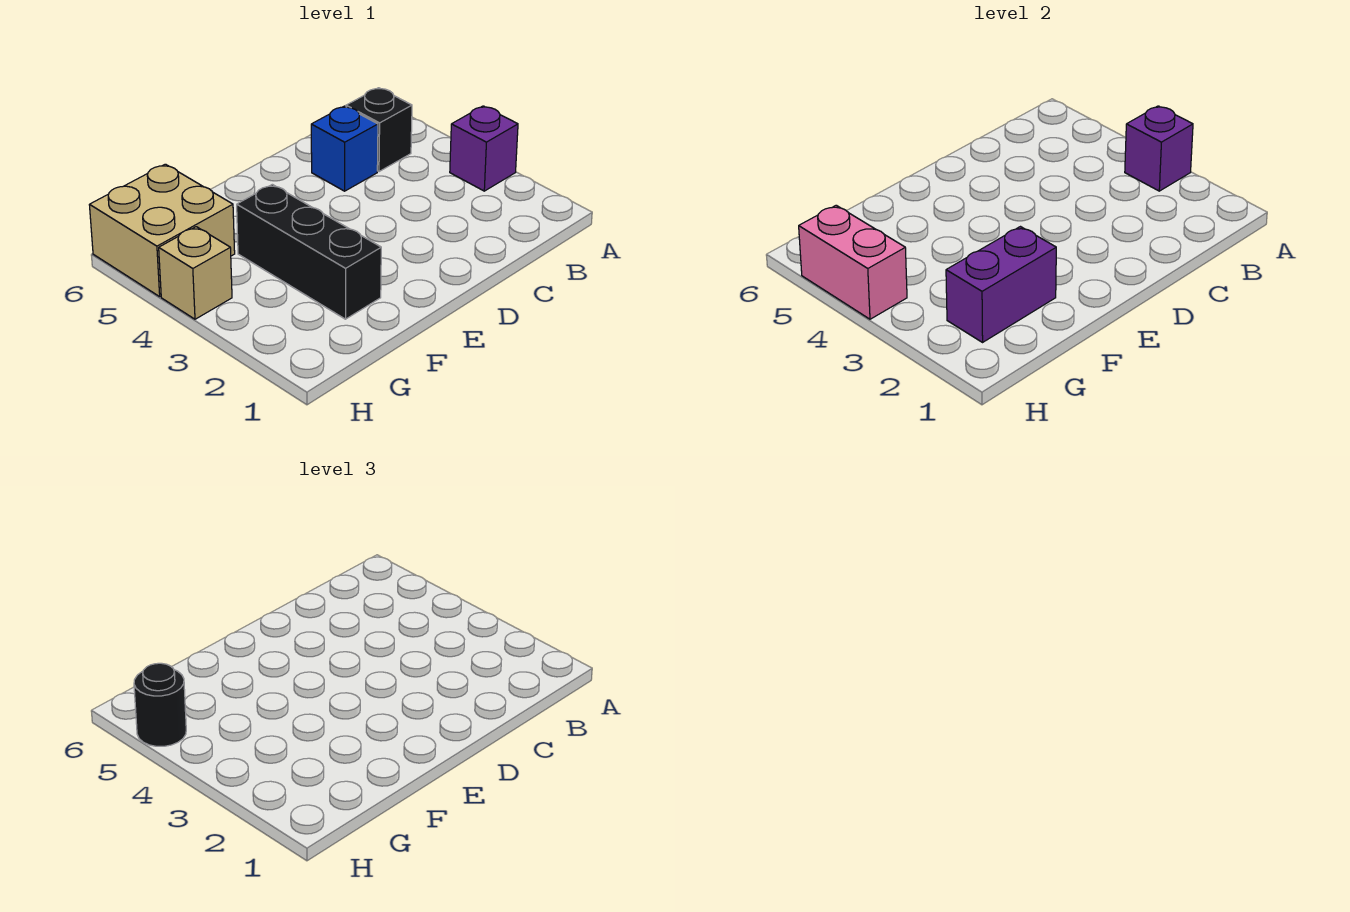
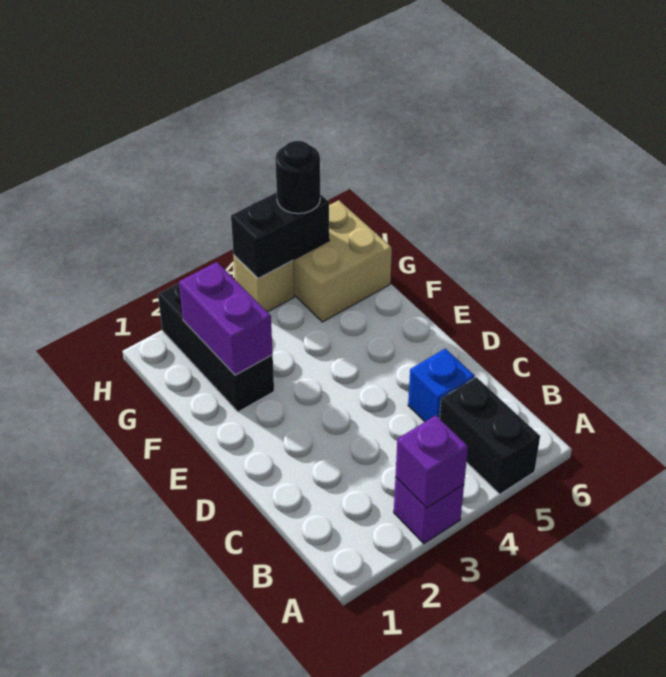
black brick B5 level 1 -> black brick A5:B5 level 1
black brick F2:F4 level 1 -> black brick F2:H2 level 1
pink brick H4:H5 level 2 -> black brick H4:H5 level 2

